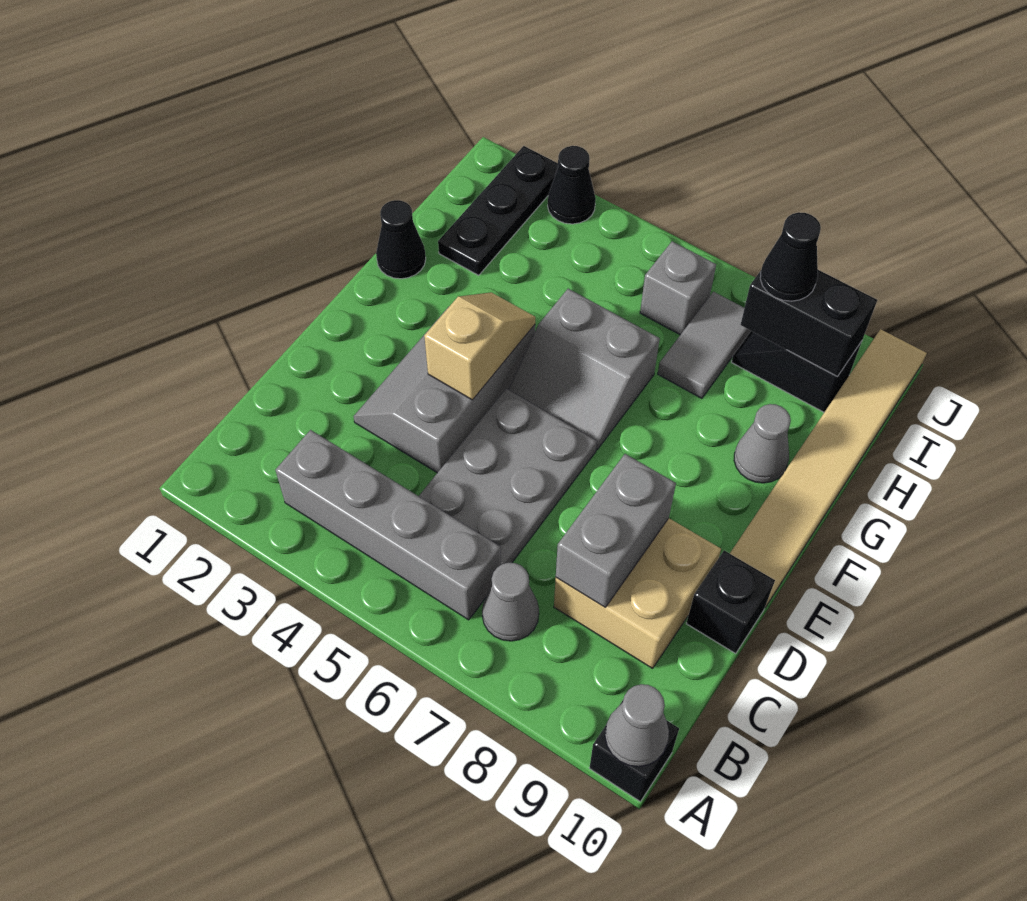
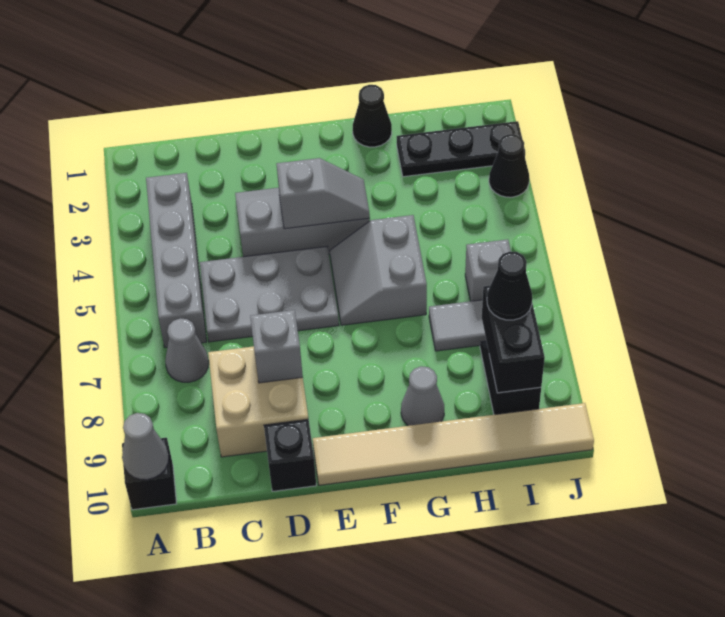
grey brick C8:D8 level 2 -> grey brick D8 level 2
tan slope E4:F4 level 2 top E -> grey slope E4:F4 level 2 top E

